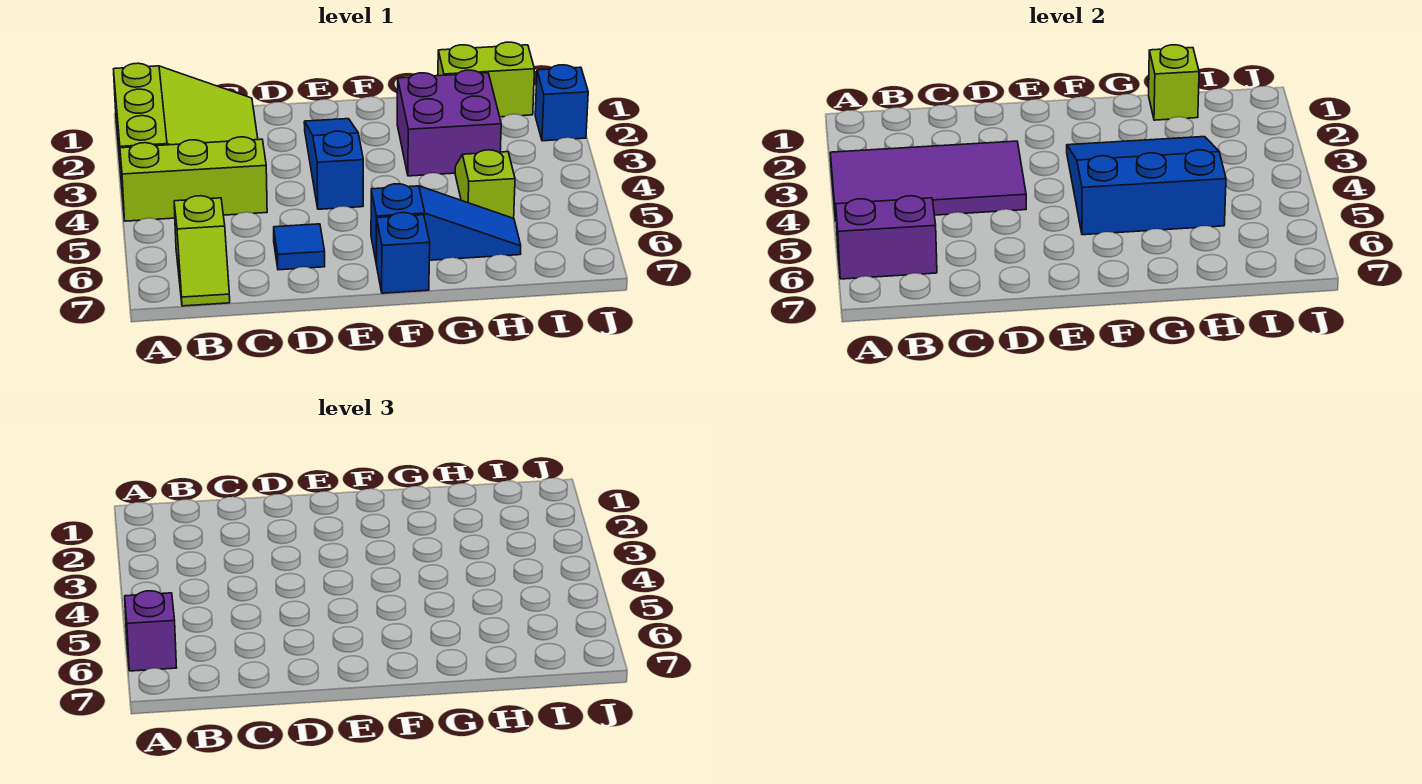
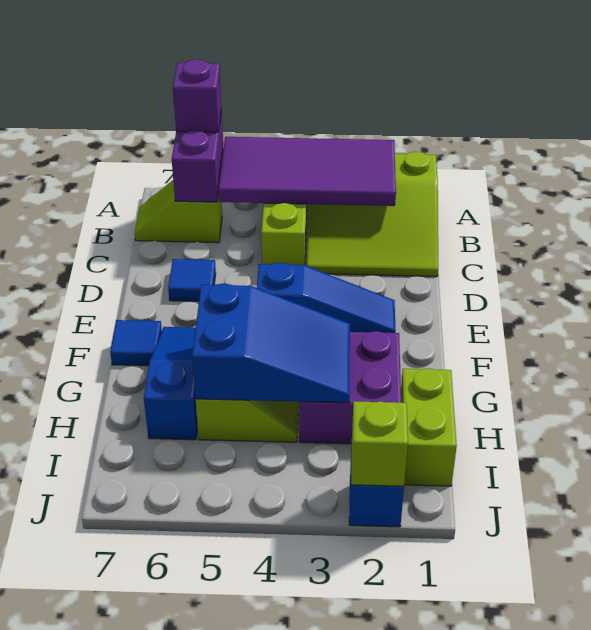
purple tile A3:D4 level 2 -> purple tile A2:B5 level 2
blue slope F3:H5 level 2 top 5 -> blue slope G3:H5 level 2 top 5
blue slope F6:H6 level 1 top F -> blue slope F6:H6 level 1 top H
blue brick F7 level 1 -> blue tile F7 level 1
lime brick H1 level 2 -> lime brick J2 level 2

